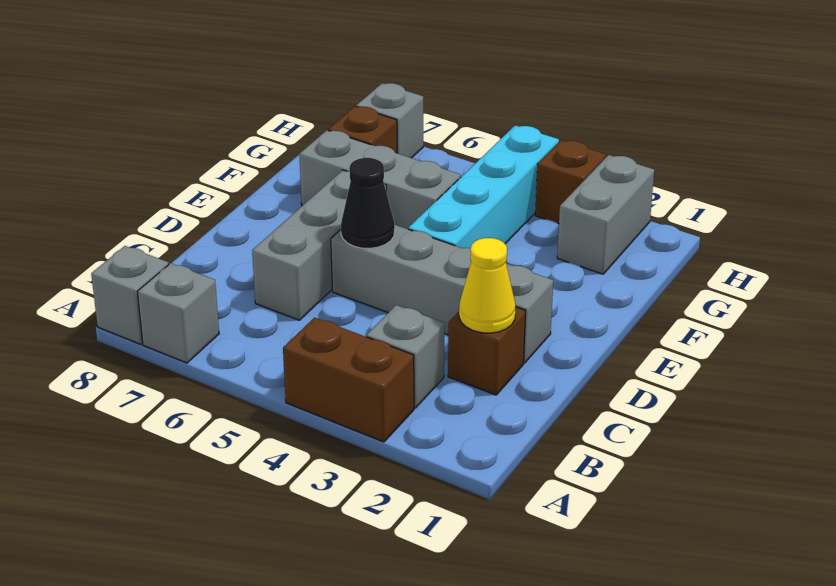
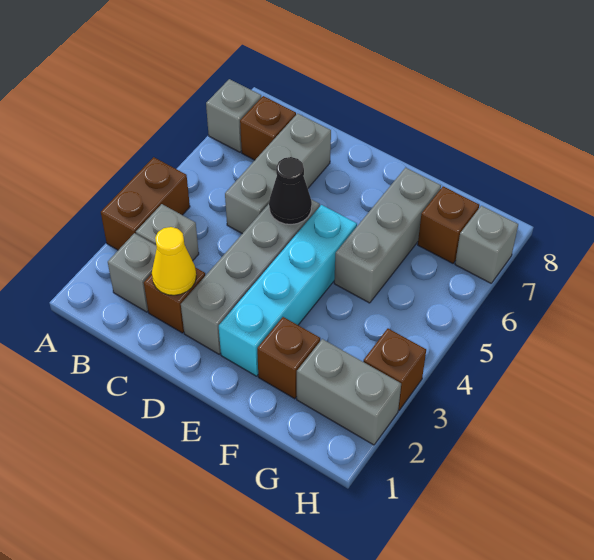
grey brick A8 level 1 -> grey brick B2 level 1
none -> brown brick B7 level 1
grey brick C6:E6 level 1 -> grey brick C5:C7 level 1
cyan brick E4:H4 level 1 -> cyan brick E2:E5 level 1
none -> brown brick F2 level 1

